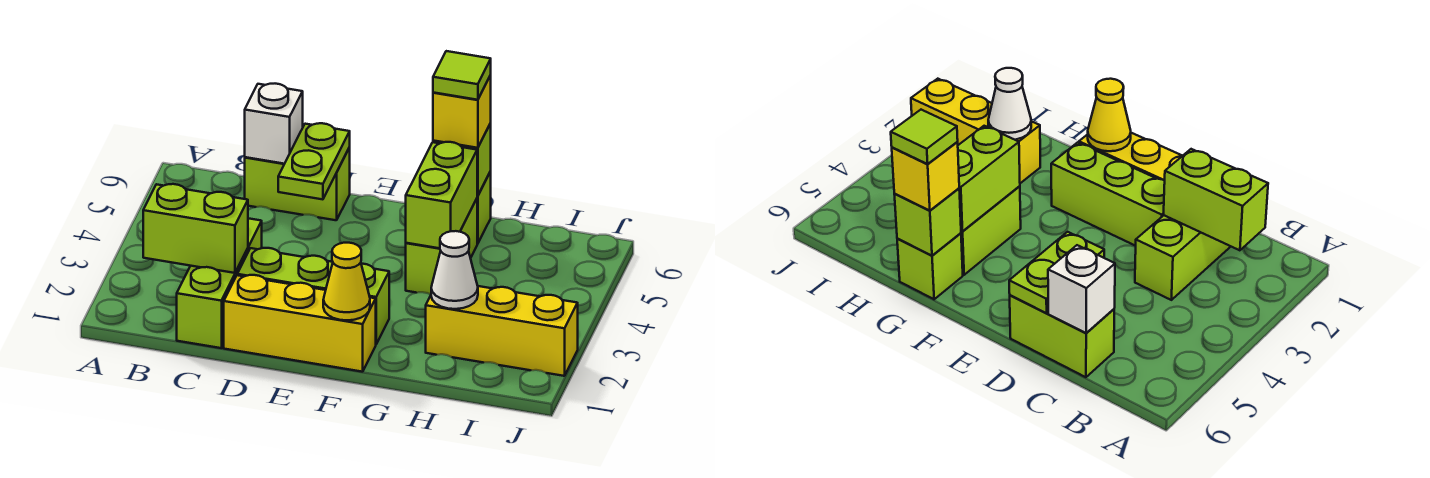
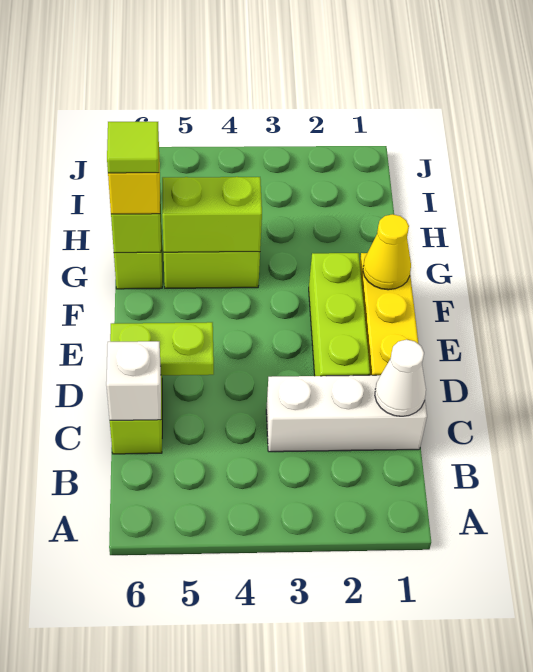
lime brick B2:C2 level 2 -> none
lime brick C1:C3 level 1 -> white brick C1:C3 level 1
yellow brick H2:J2 level 1 -> none
white cone H2 level 2 -> white cone C1 level 2

